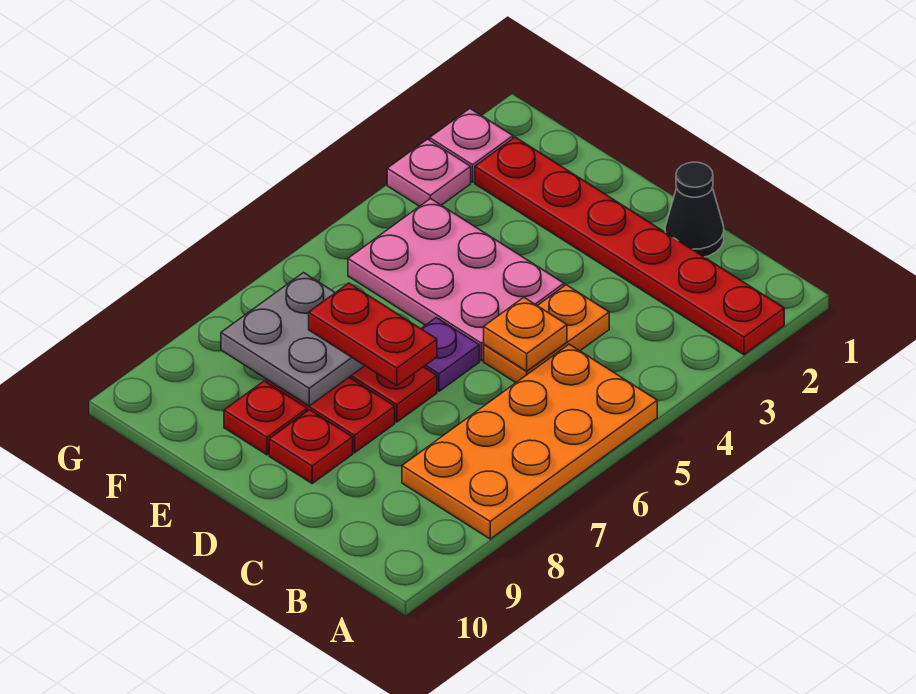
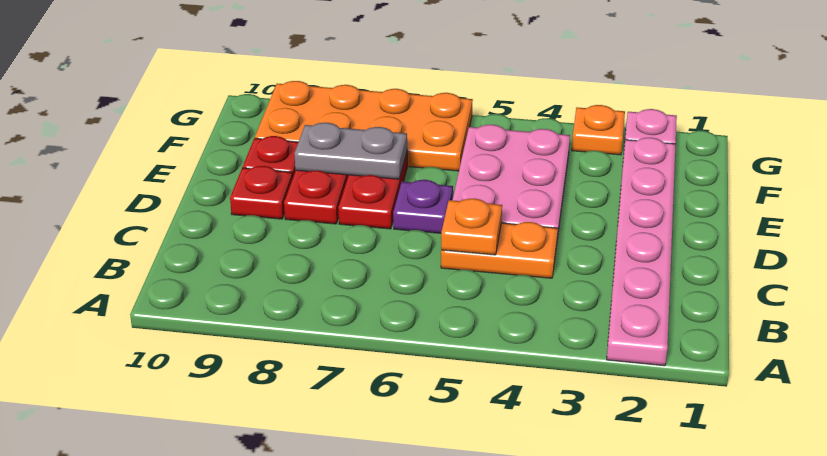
red plate A2:F2 level 1 -> pink plate A2:F2 level 1
orange plate A5:B8 level 1 -> orange plate F6:G9 level 1
black cone C1 level 1 -> none
red plate D7:E7 level 3 -> none
grey plate E7:F8 level 2 -> grey plate E7:E8 level 2
pink plate G3 level 1 -> orange plate G3 level 1

